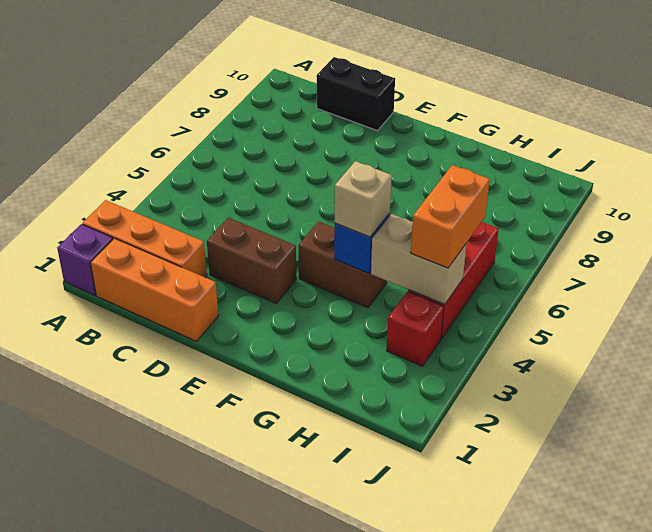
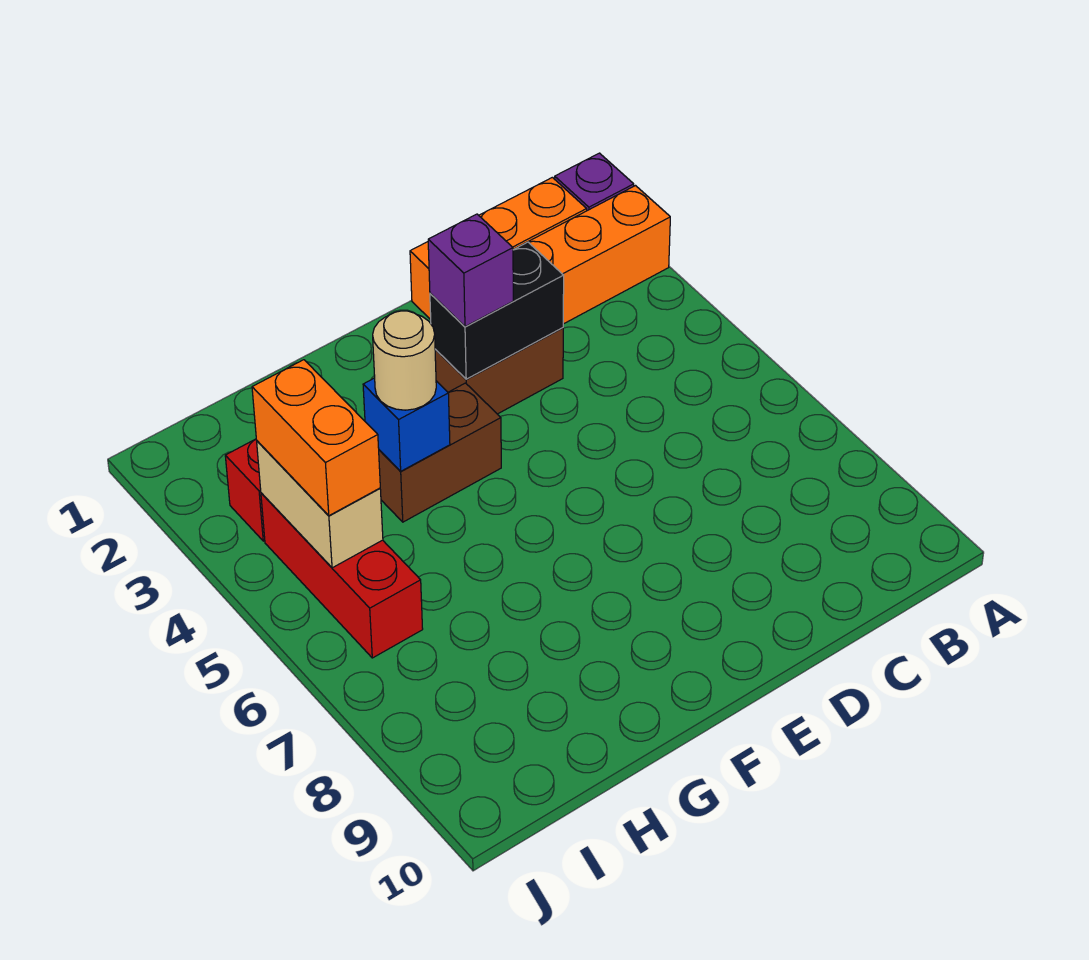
black brick C10:D10 level 1 -> black brick D3:E3 level 2
none -> purple brick E3 level 3
tan brick G4 level 3 -> tan round brick G4 level 3
tan brick H4:I4 level 2 -> tan brick I4:I5 level 2

